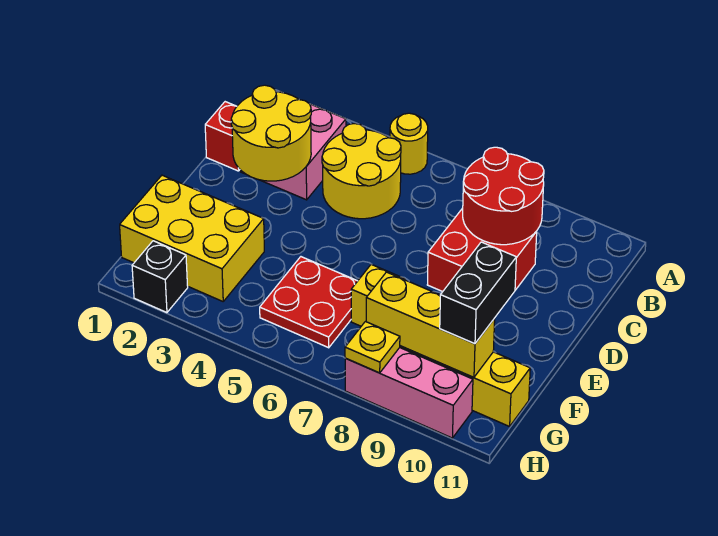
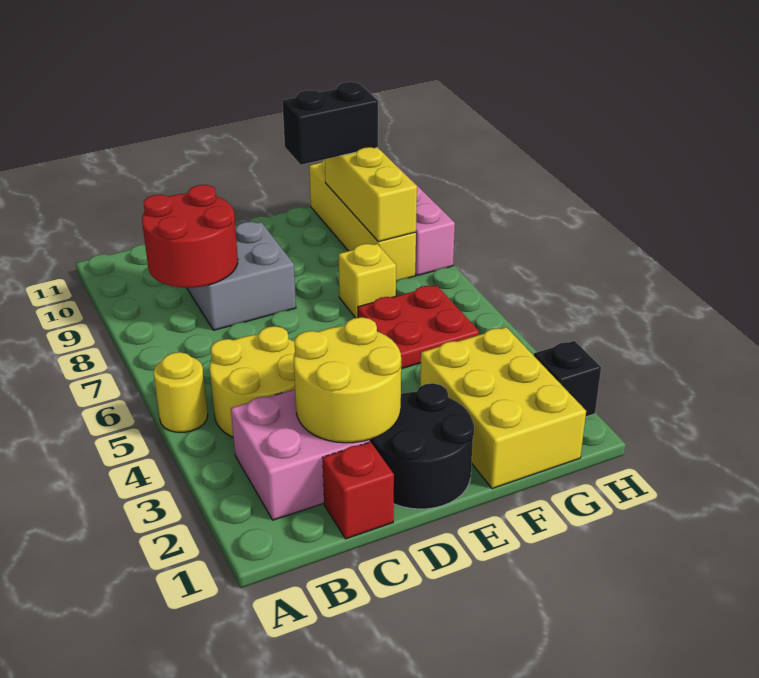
red brick C8:D9 level 1 -> grey brick C8:D9 level 1
none -> black round brick D1:E2 level 1
yellow plate H8 level 2 -> none

